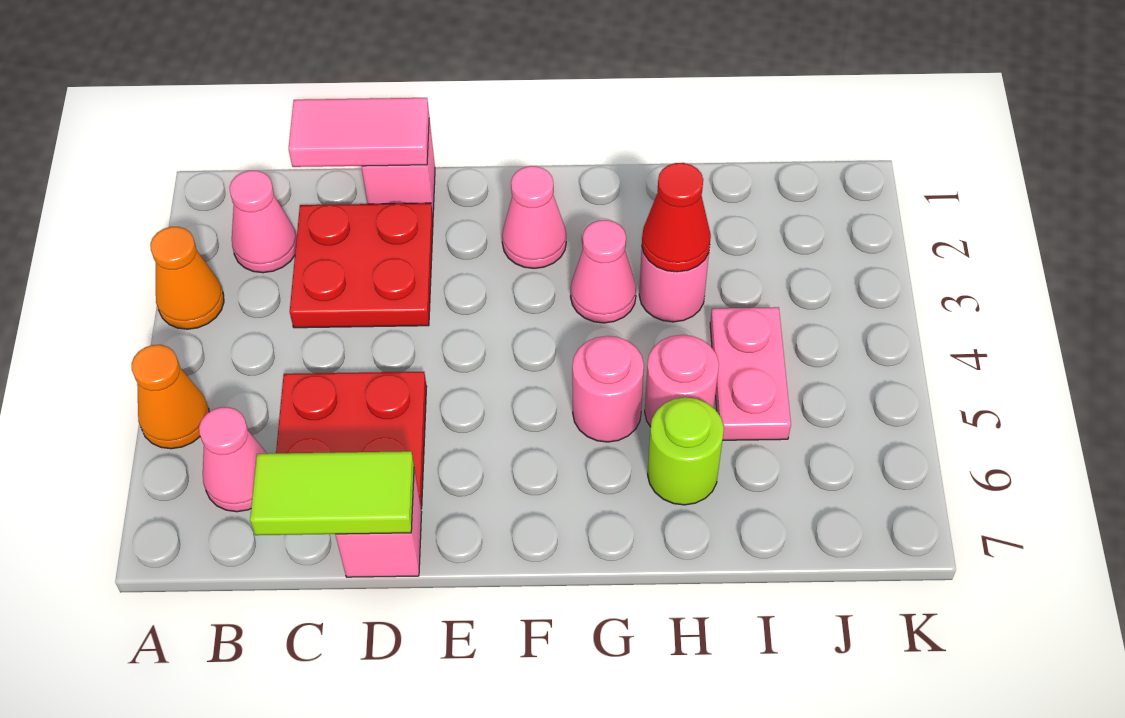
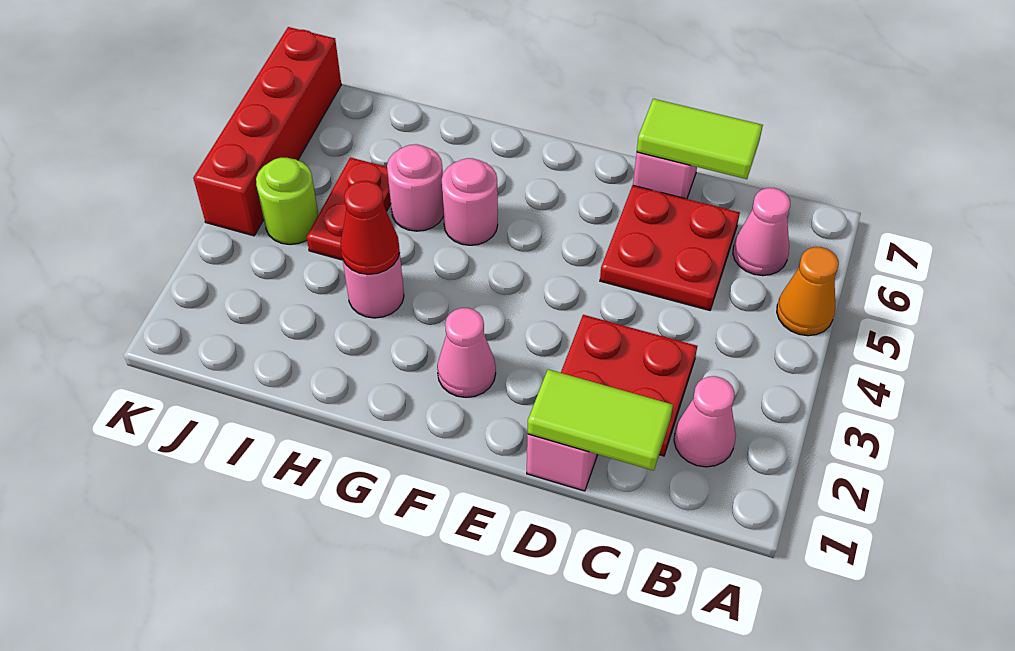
orange cone A3 level 1 -> none
pink tile C1:D1 level 2 -> lime tile C1:D1 level 2
pink cone G3 level 1 -> none
lime round brick H6 level 1 -> lime round brick J4 level 1
pink plate I4:I5 level 1 -> red plate I4:I5 level 1
none -> red brick K4:K7 level 1

